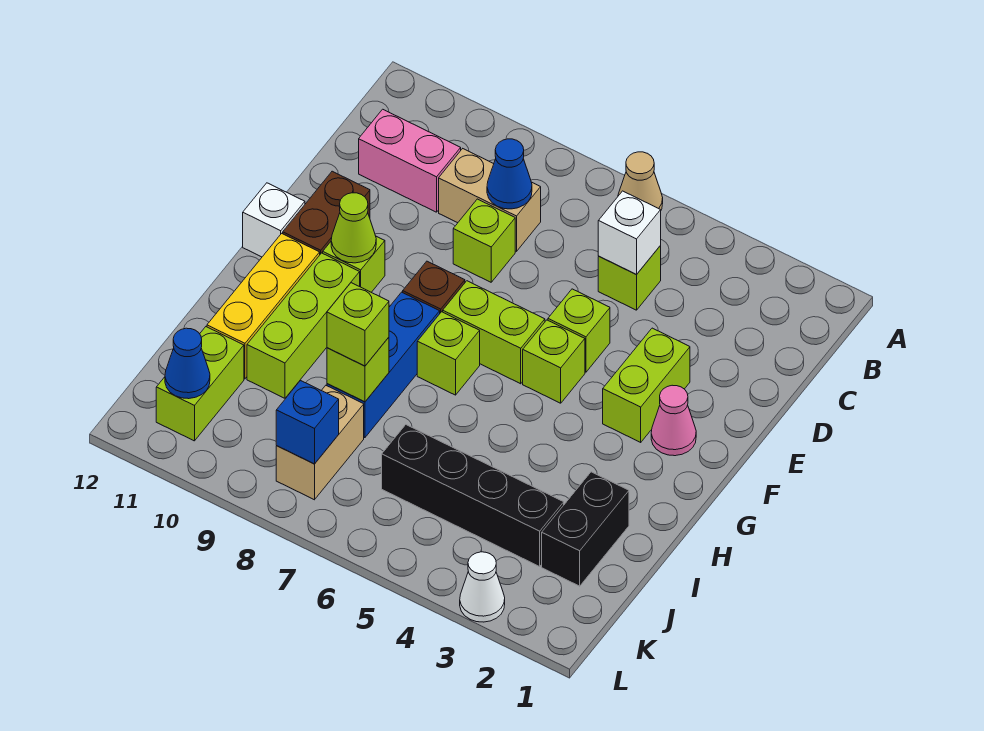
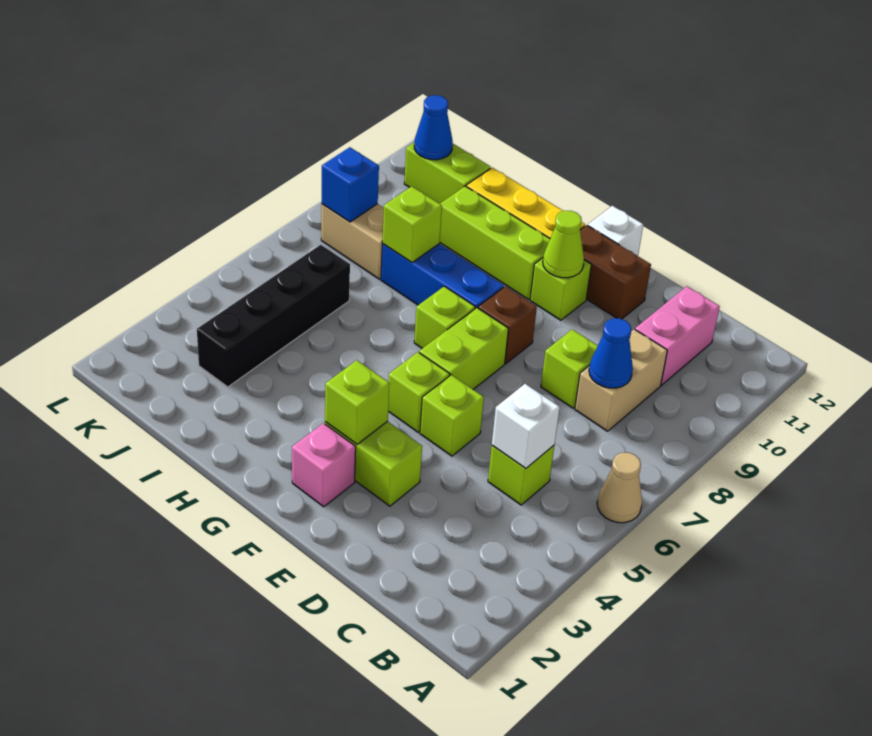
pink cone F2 level 1 -> pink brick F2 level 1
black brick I2:J2 level 1 -> none
lime brick I8 level 3 -> lime brick F3 level 2
white cone L3 level 1 -> none

